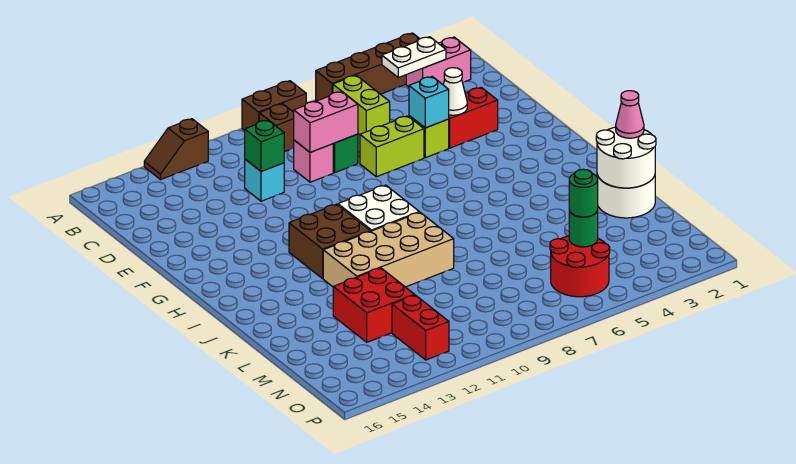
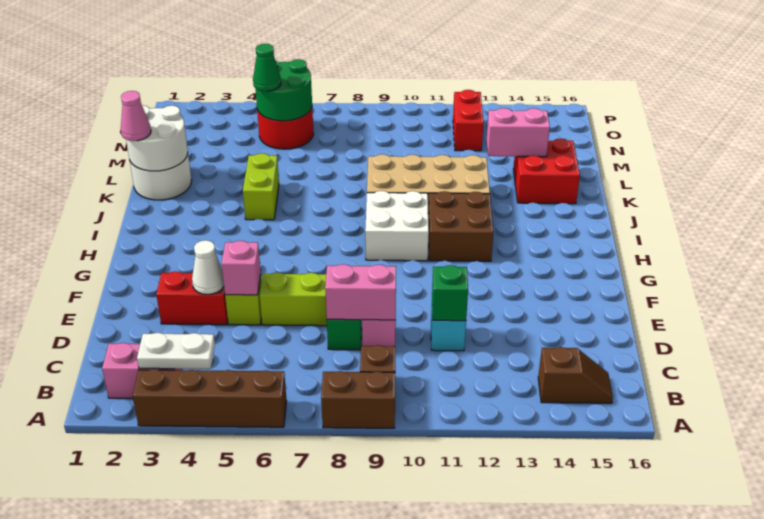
brown slope A12:A13 level 1 top 12 -> brown slope B14:B15 level 1 top 14
lime brick B6:C6 level 1 -> lime brick J5:K5 level 1
cyan brick E5 level 2 -> pink brick E5 level 2
red brick L12:M13 level 1 -> red brick K14:L15 level 1
none -> pink brick L13:L14 level 2
green round brick N5 level 2 -> green round brick N5:O6 level 2
green round brick N5 level 3 -> green cone N5 level 3

